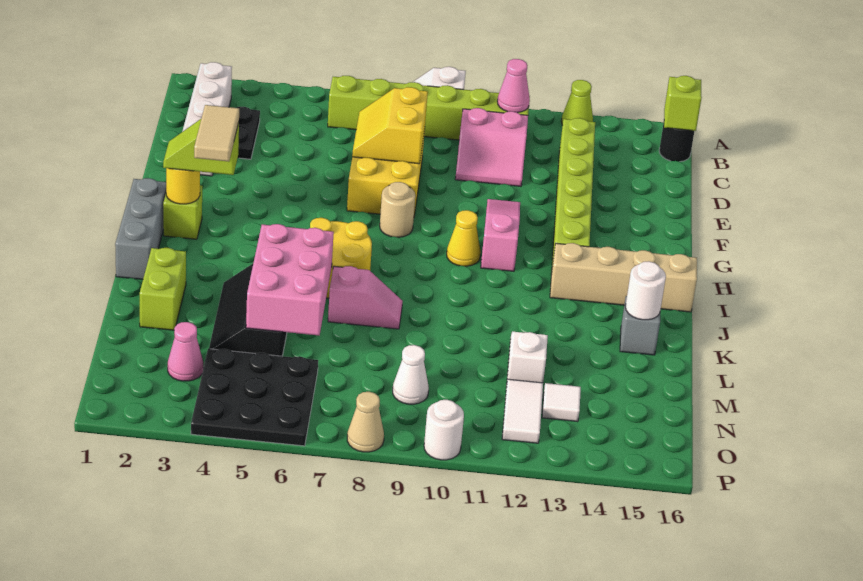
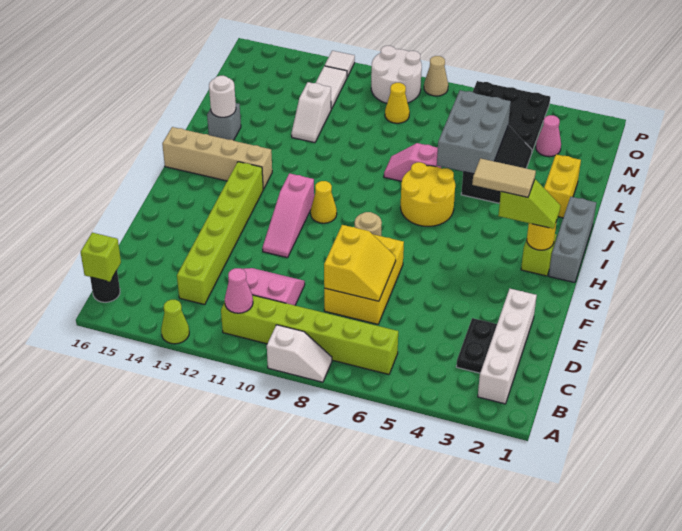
tan tile H3:I3 level 4 -> tan tile H3:H4 level 4
lime brick K2:L2 level 1 -> yellow brick K2:L2 level 1
pink brick K5:M6 level 2 -> grey brick K5:M6 level 2
white cone N9 level 1 -> yellow cone N9 level 1
white tile N13 level 1 -> white tile P12 level 1
white round brick P10 level 1 -> white round brick O9:P10 level 1

